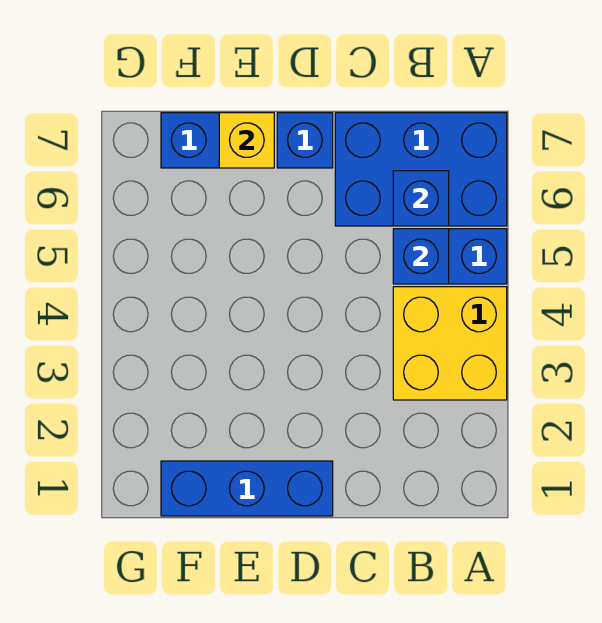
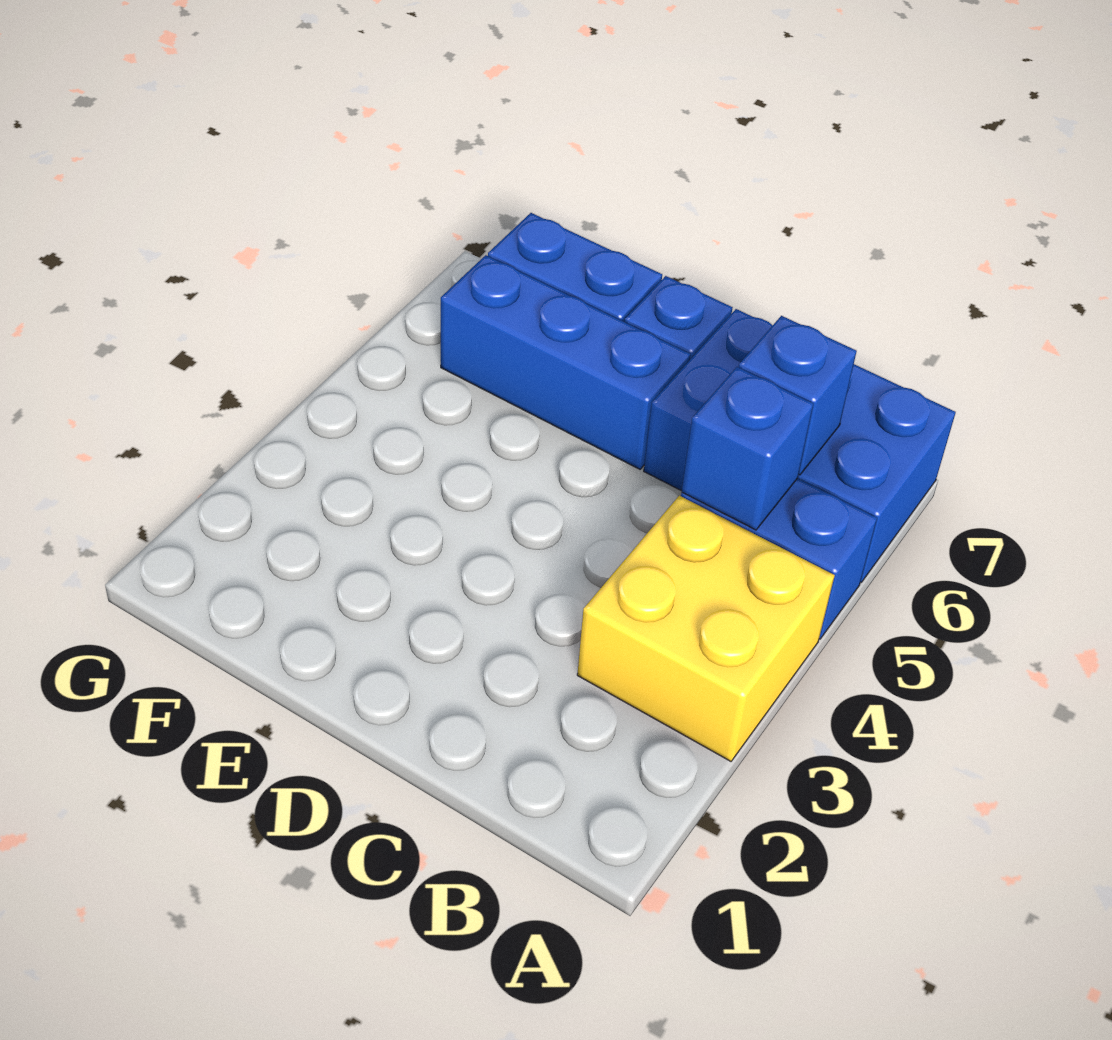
blue brick D1:F1 level 1 -> blue brick D6:F6 level 1
yellow brick E7 level 2 -> none

